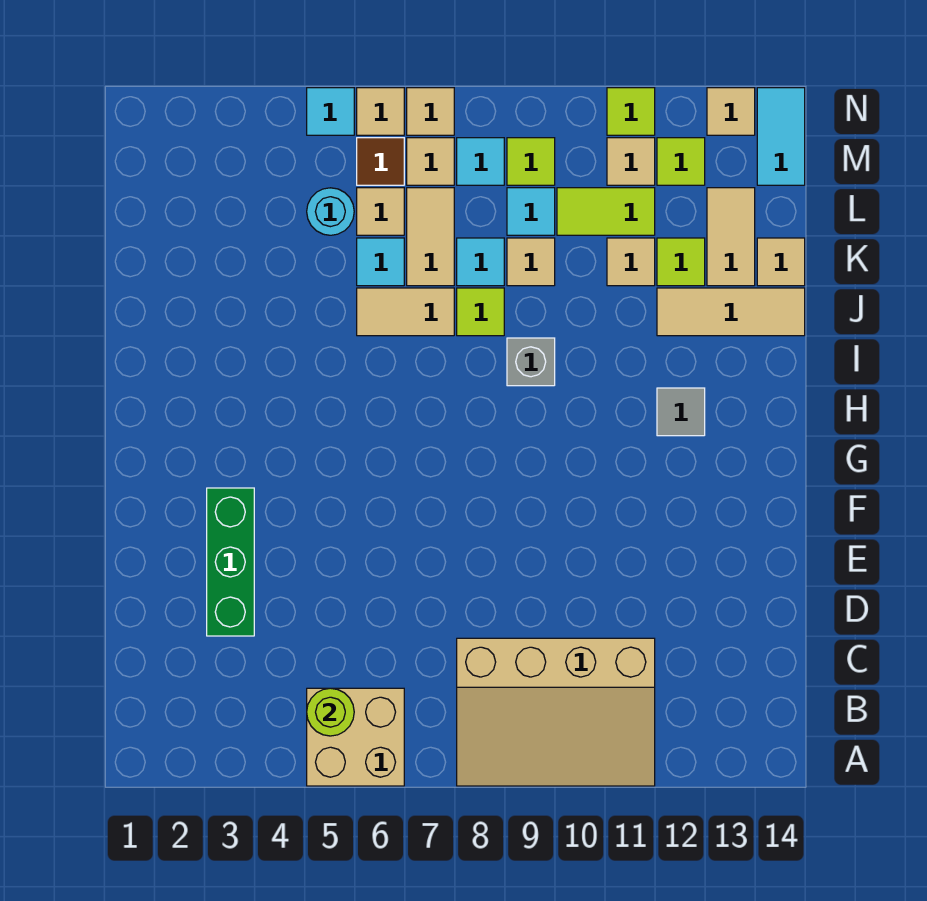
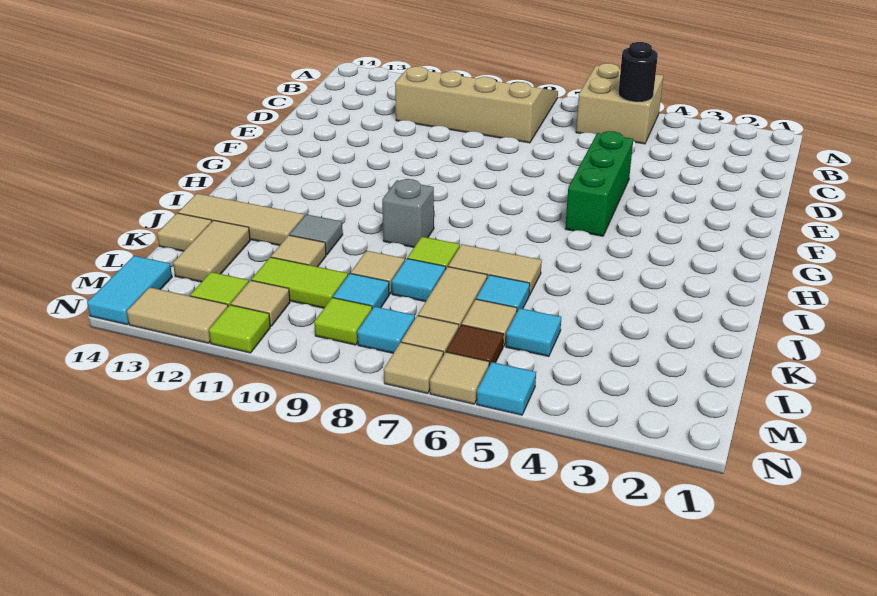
lime round brick B5 level 2 -> black round brick B5 level 2
green brick D3:F3 level 1 -> green brick E5:G5 level 1
grey tile H12 level 1 -> grey tile J11 level 1
lime tile K12 level 1 -> none
cyan round brick L5 level 1 -> cyan tile L5 level 1
tan tile N13 level 1 -> tan tile N12:N13 level 1

